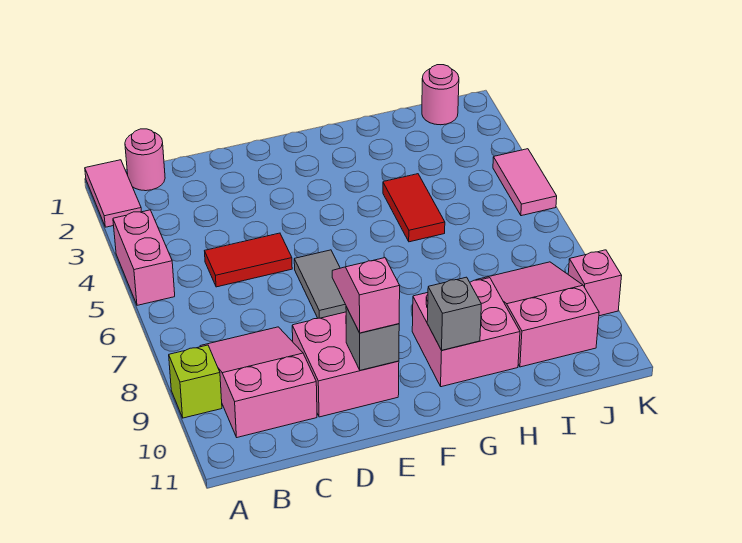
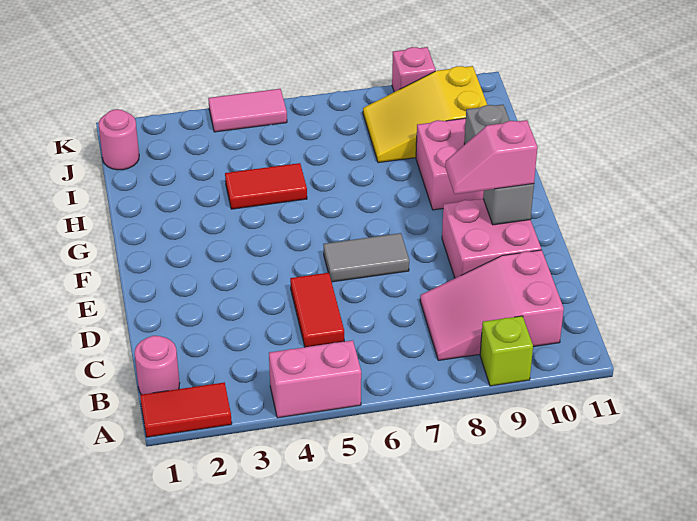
pink tile A1:A2 level 1 -> red tile A1:A2 level 1
pink slope I8:J10 level 1 top 10 -> yellow slope I8:J10 level 1 top 10

